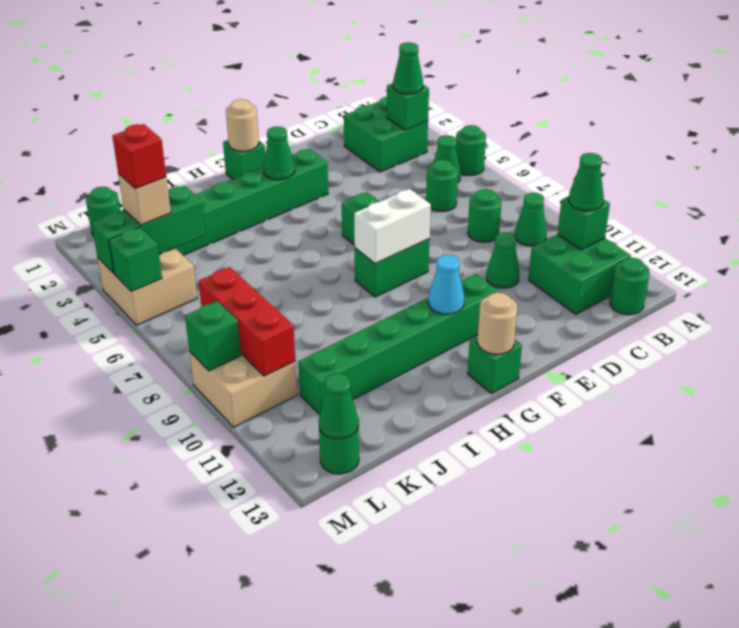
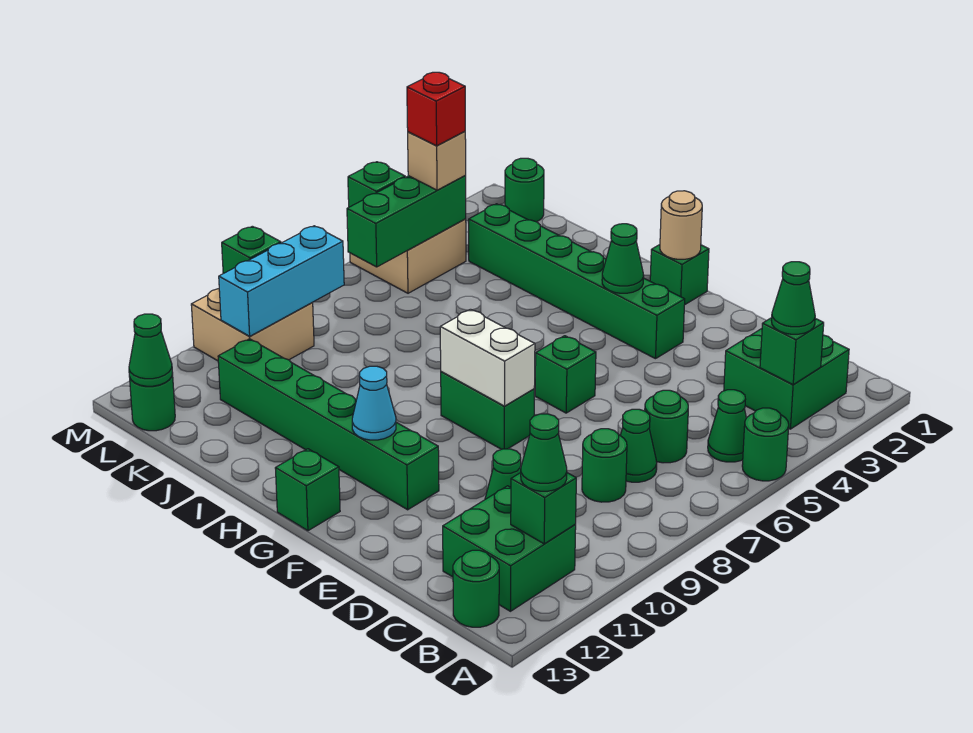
green cone B9 level 1 -> green cone C7 level 1
tan round brick G13 level 2 -> none
green brick K4:M4 level 2 -> green brick L4:L6 level 2
red brick L8:L10 level 2 -> cyan brick L8:L10 level 2

